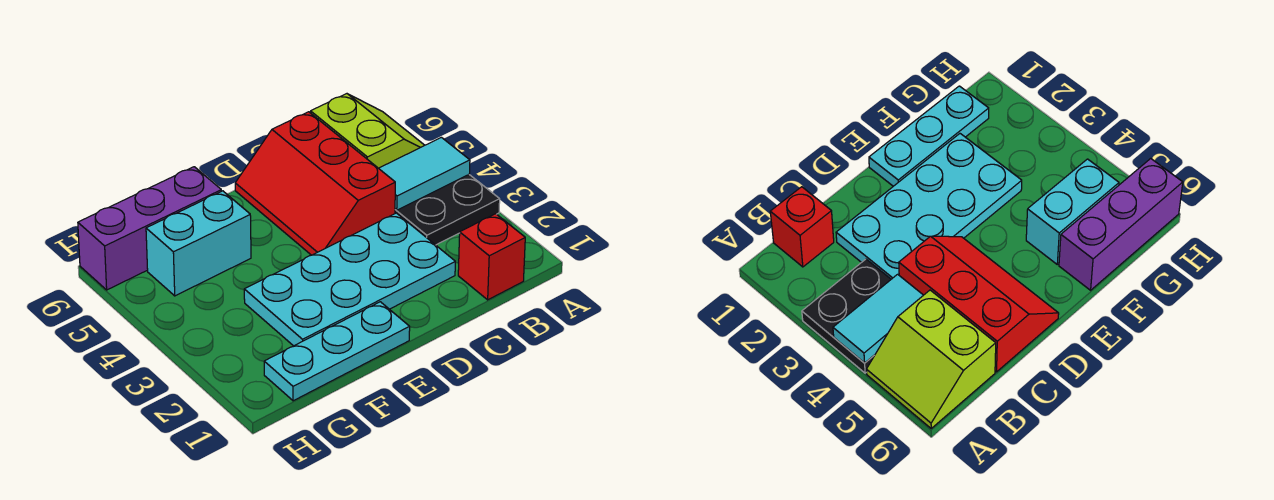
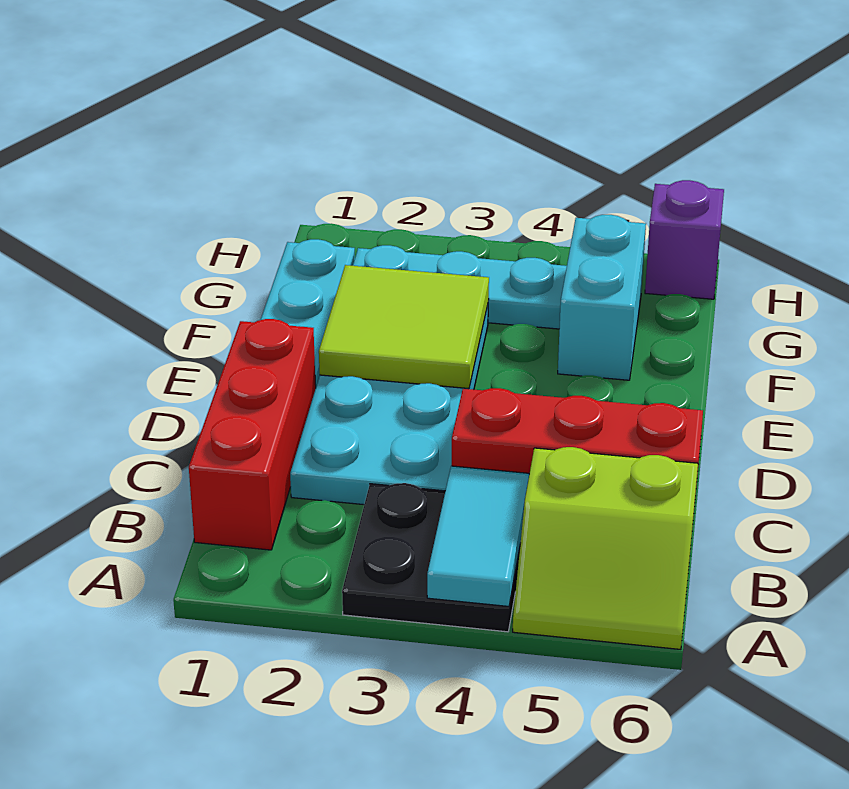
red brick B1 level 1 -> red brick B1:D1 level 1
none -> lime tile E2:F3 level 2
purple brick F6:H6 level 1 -> purple brick H6 level 1
none -> cyan plate G2:G4 level 1

